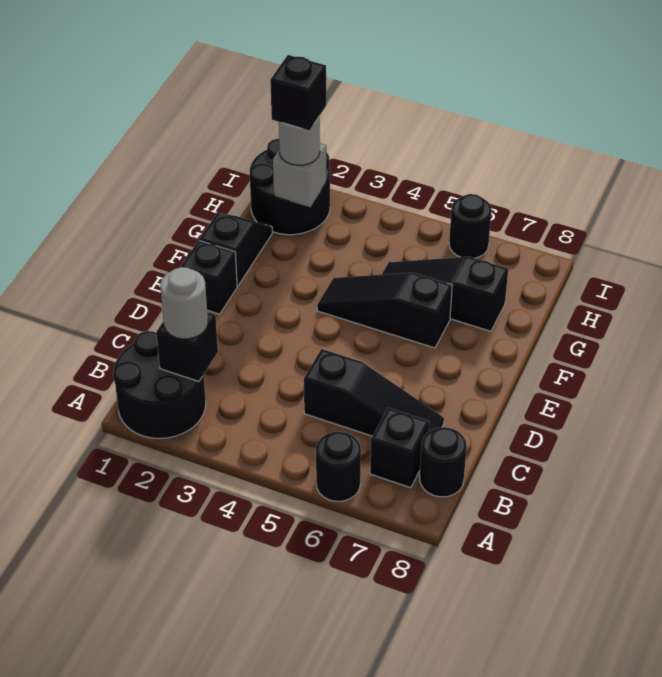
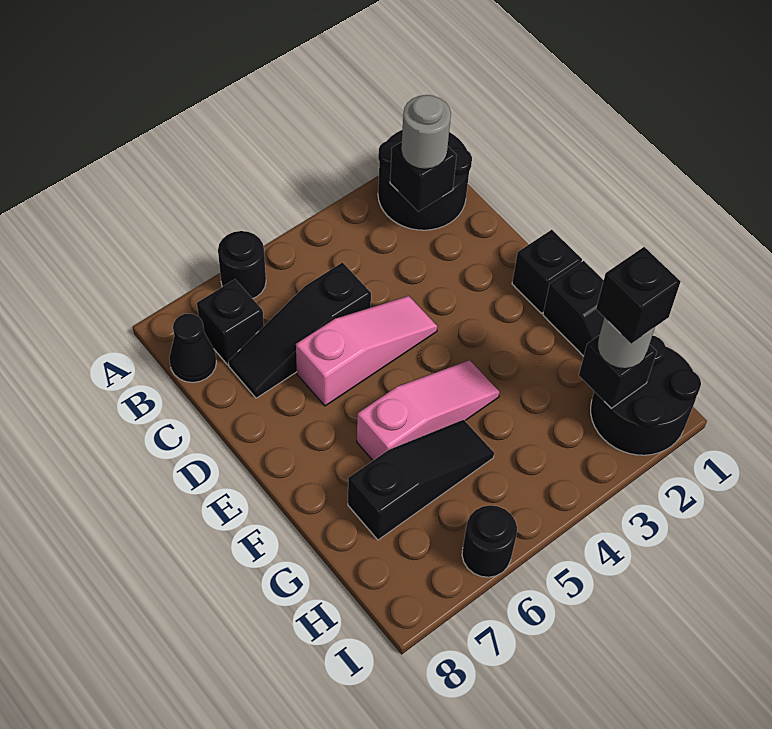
black round brick B8 level 1 -> black cone B8 level 1
none -> pink slope D4:D6 level 1 top 6
black slope F4:F6 level 1 top 6 -> pink slope F4:F6 level 1 top 6
grey brick H2 level 2 -> black brick H2 level 2

